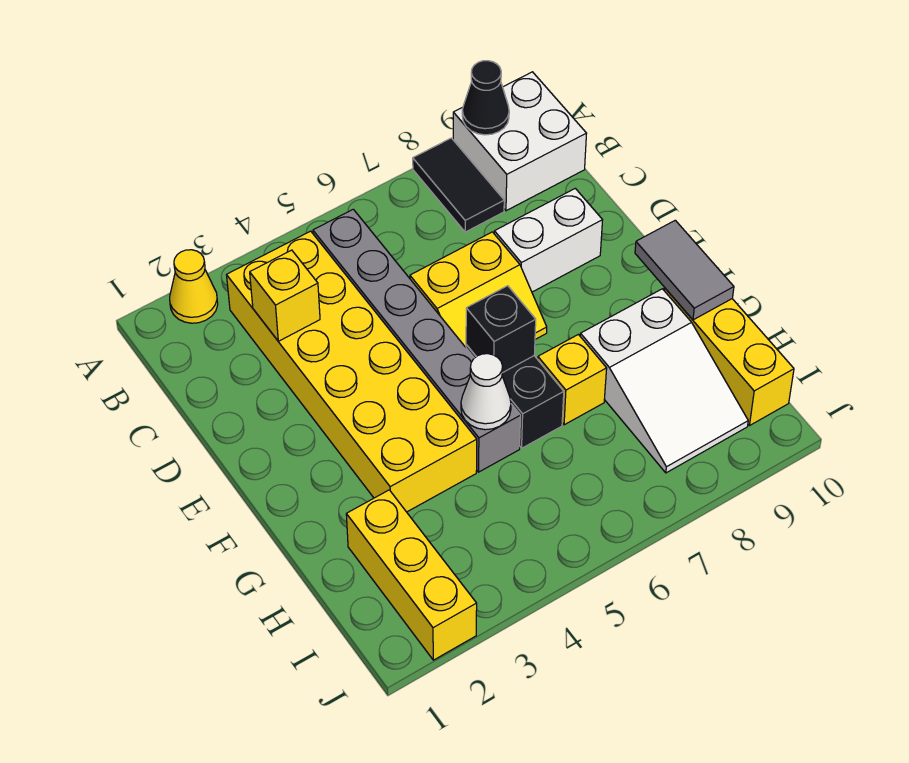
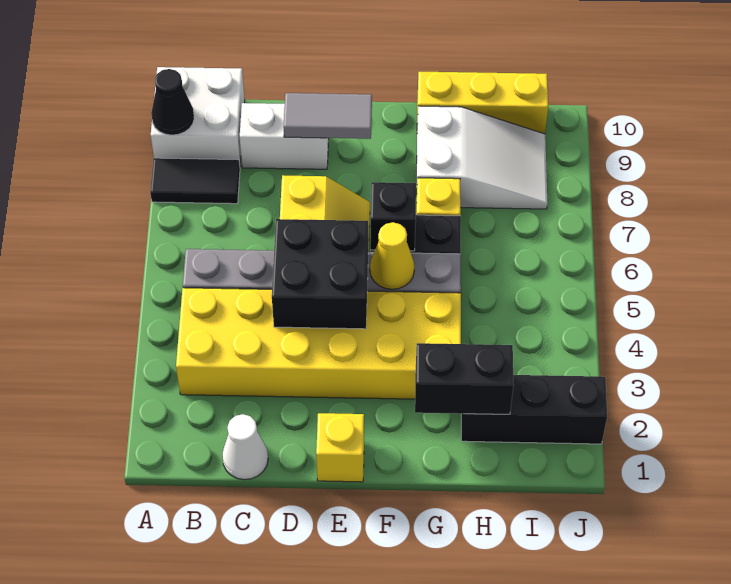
yellow cone A2 level 1 -> yellow cone F5 level 2
yellow brick C3 level 2 -> yellow brick E1 level 1
none -> black brick D4:E5 level 2
white brick D8:D9 level 1 -> white brick C9:D9 level 1
grey tile F10:G10 level 2 -> grey tile D9:E9 level 2
none -> black brick G2:H2 level 2
white cone G5 level 2 -> white cone C1 level 1
yellow brick H2:J2 level 1 -> black brick H2:J2 level 1

